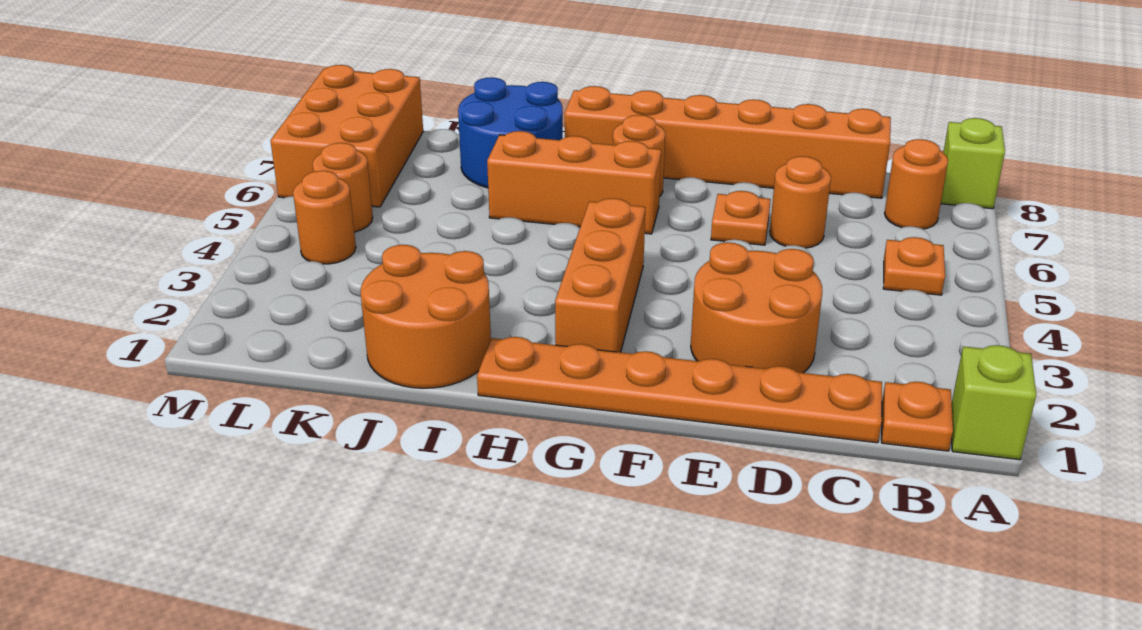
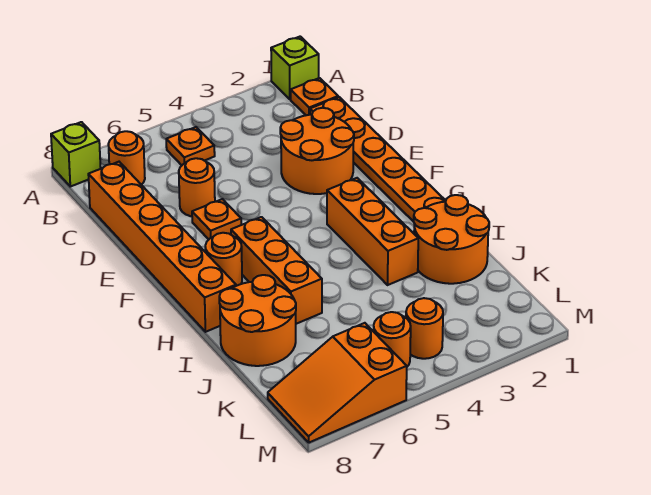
orange brick G2:G4 level 1 -> orange brick G3:I3 level 1
blue round brick I7:J8 level 1 -> orange round brick I7:J8 level 1
orange brick L6:M8 level 1 -> orange slope L6:M8 level 1 top 6

